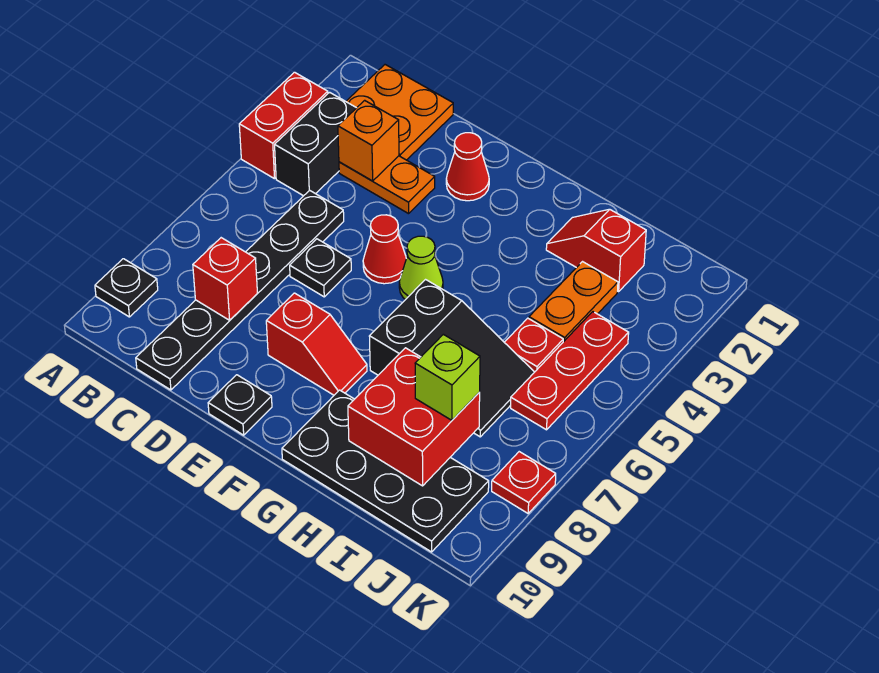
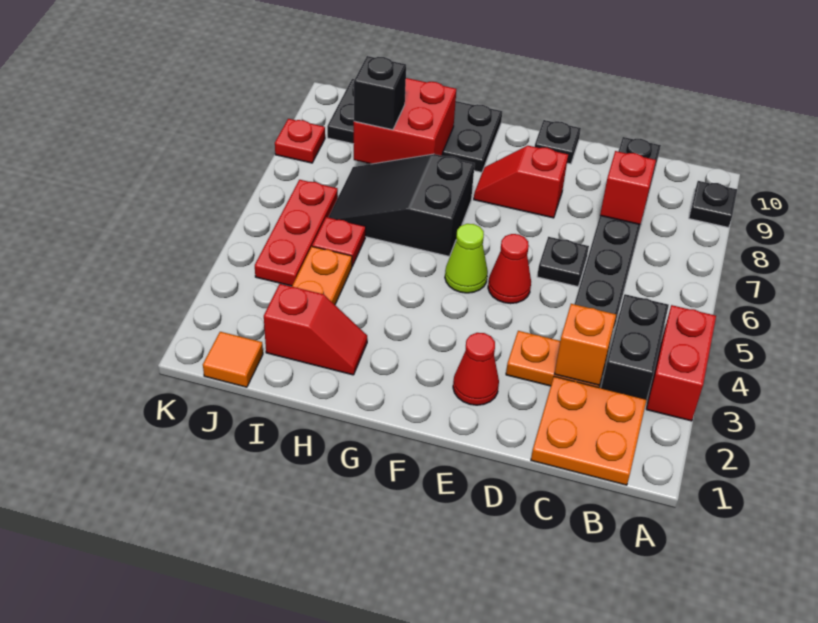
lime brick I8 level 3 -> black brick I8 level 3
none -> orange tile J1 level 1

